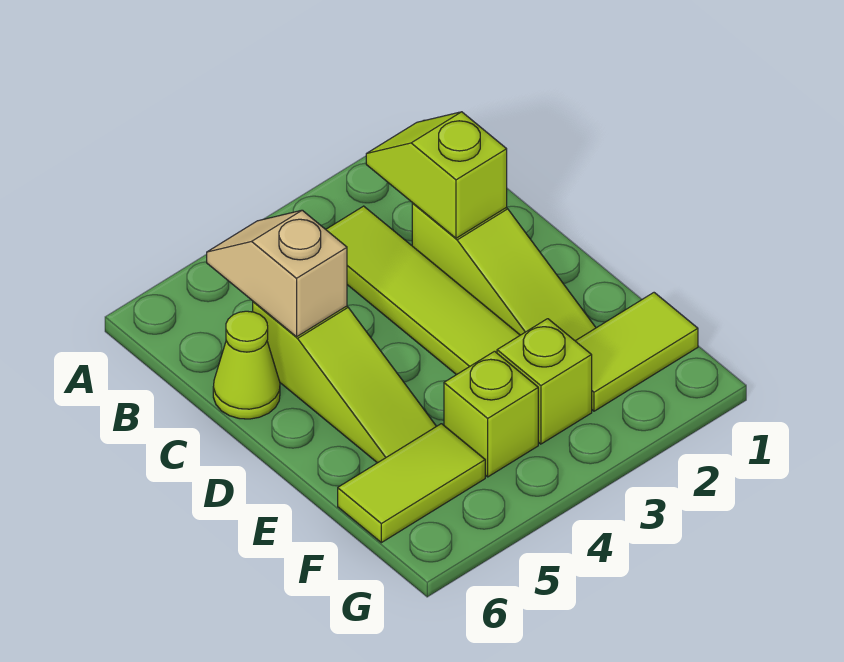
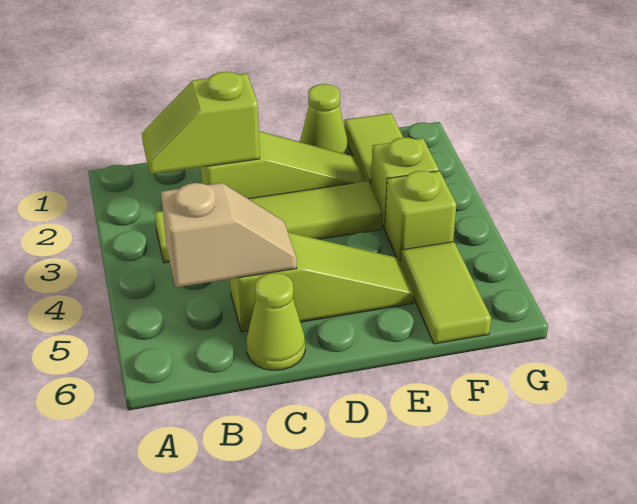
tan slope B5:C5 level 2 top C -> tan slope B5:C5 level 2 top B
none -> lime cone E1 level 1

